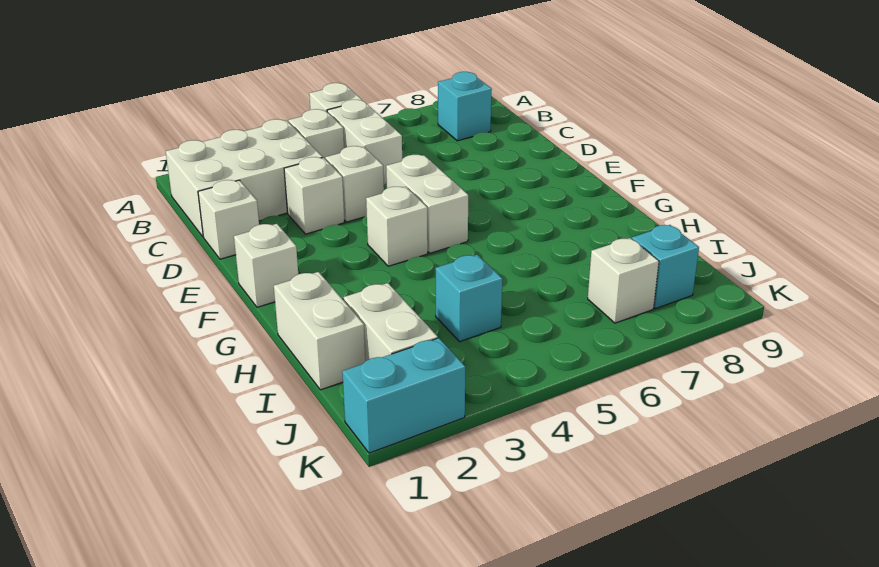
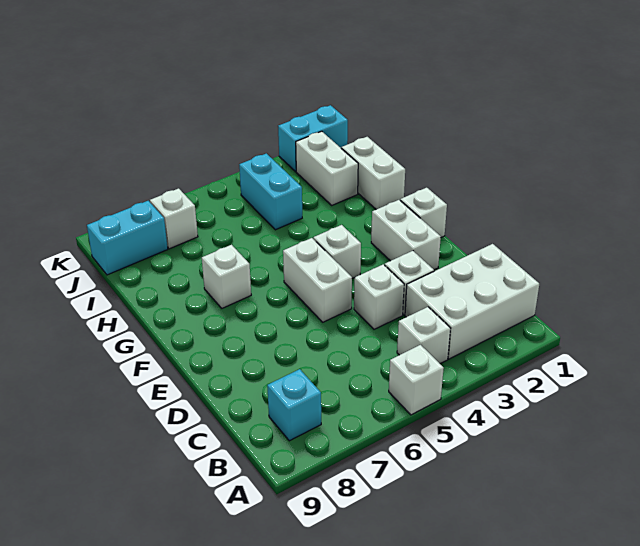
white brick B5:C5 level 1 -> white brick E2:F2 level 1
white brick D1 level 1 -> white brick G7 level 1
cyan brick I4 level 1 -> cyan brick I4:J4 level 1
cyan brick J8 level 1 -> cyan brick J8:J9 level 1

